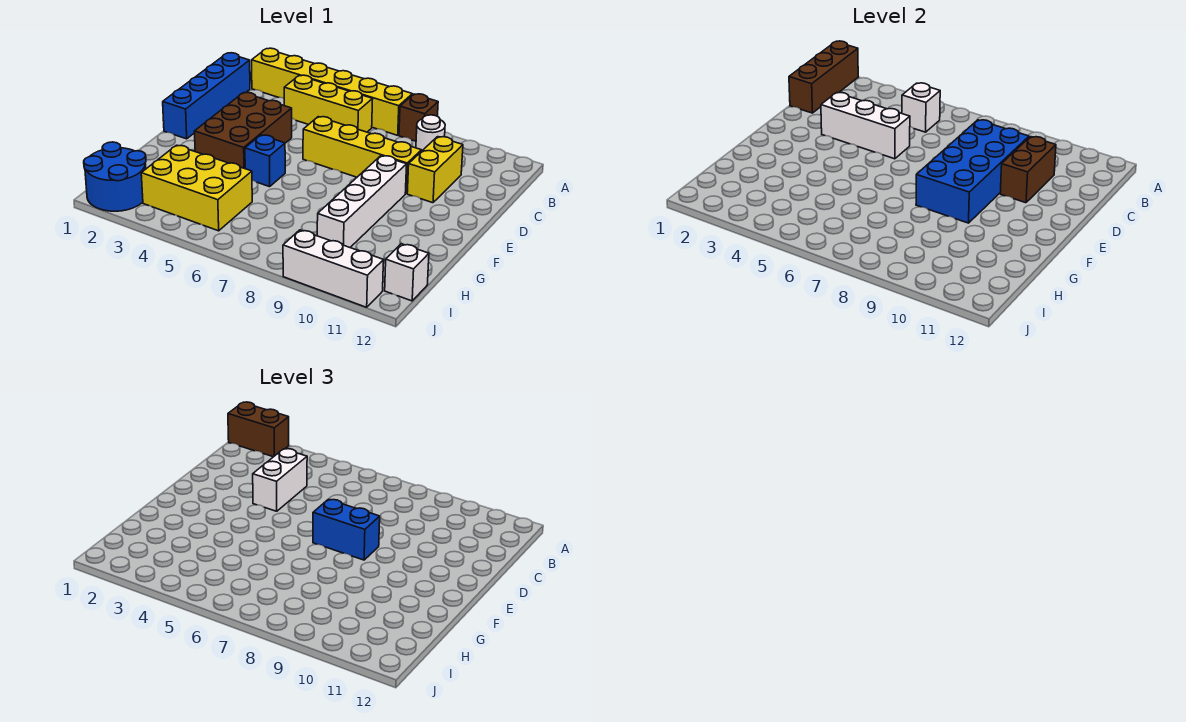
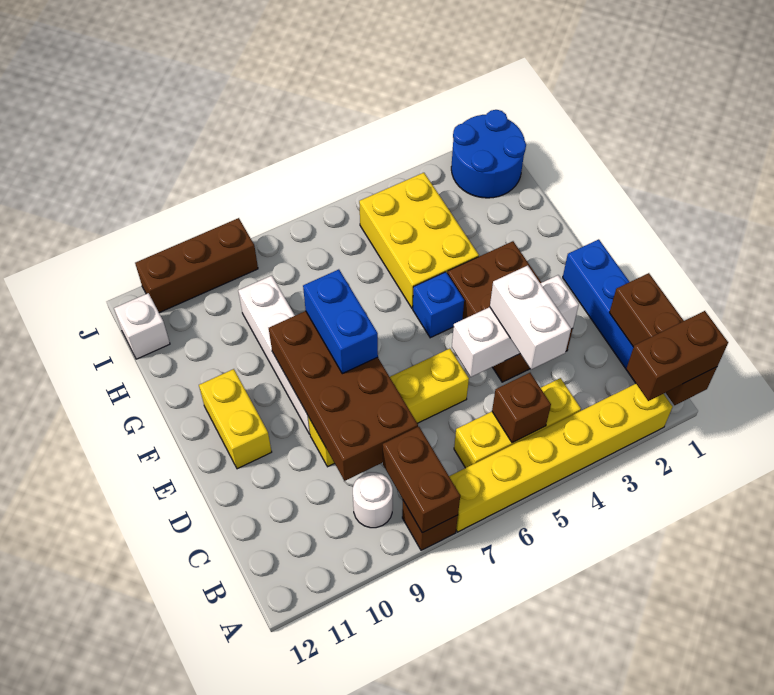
white brick B5 level 2 -> brown brick B5 level 2
blue brick C8:F9 level 2 -> brown brick C8:F9 level 2
yellow brick C10:D10 level 1 -> yellow brick E11:F11 level 1
brown brick C10:D10 level 2 -> brown brick A8:B8 level 2
blue brick E7:E8 level 3 -> blue brick E8:F8 level 3
yellow brick H3:I5 level 1 -> yellow brick G4:I5 level 1
white brick J9:J11 level 1 -> brown brick J9:J11 level 1

